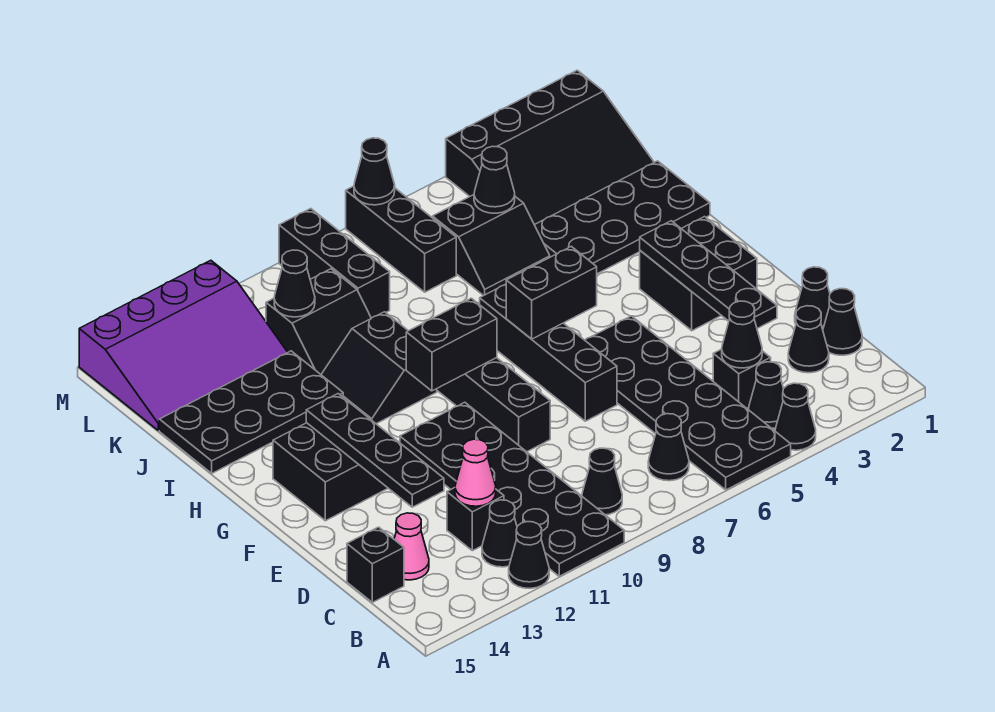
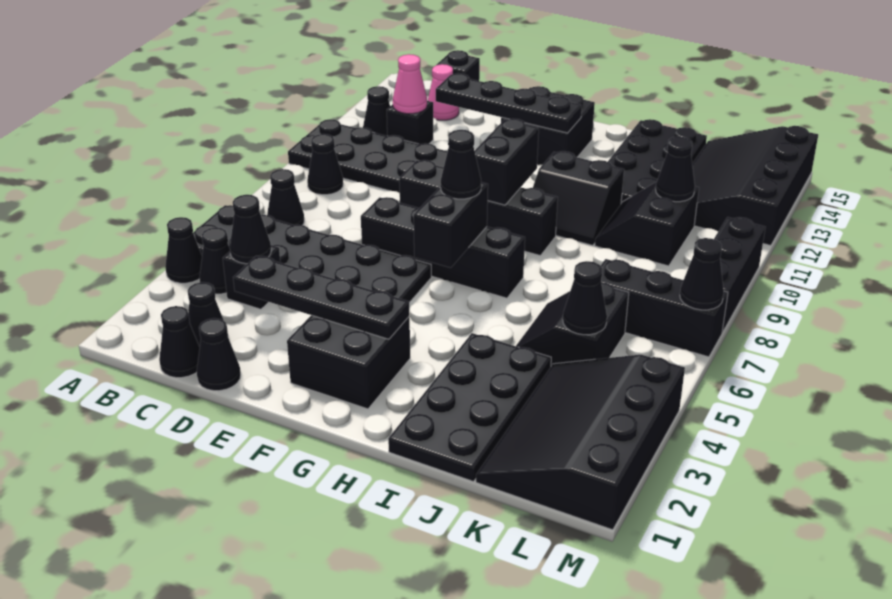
black cone A12 level 1 -> black cone G7 level 3
black slope H10:I11 level 1 top 10 -> black slope H10:I11 level 1 top 11
black brick K9:M9 level 1 -> black brick M8:M10 level 1
purple slope K12:M15 level 1 top M -> black slope K12:M15 level 1 top M

